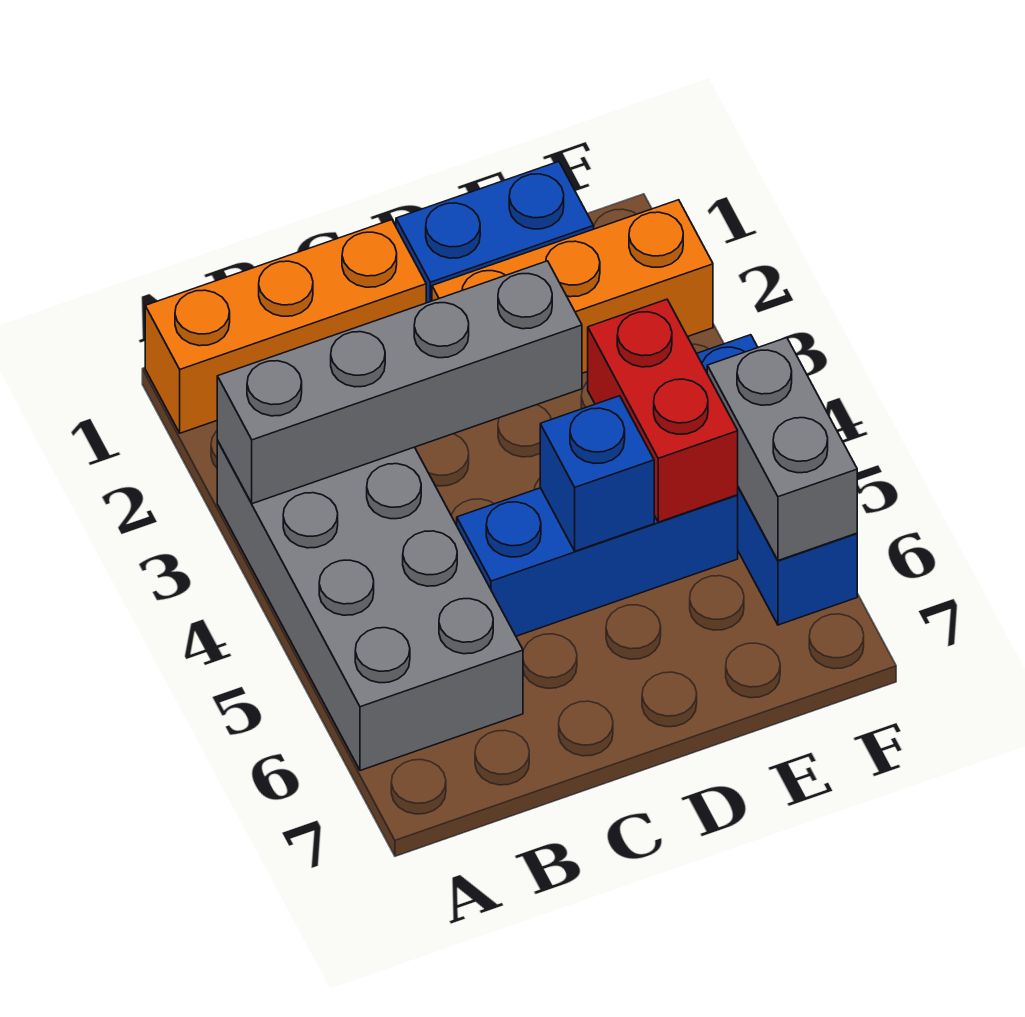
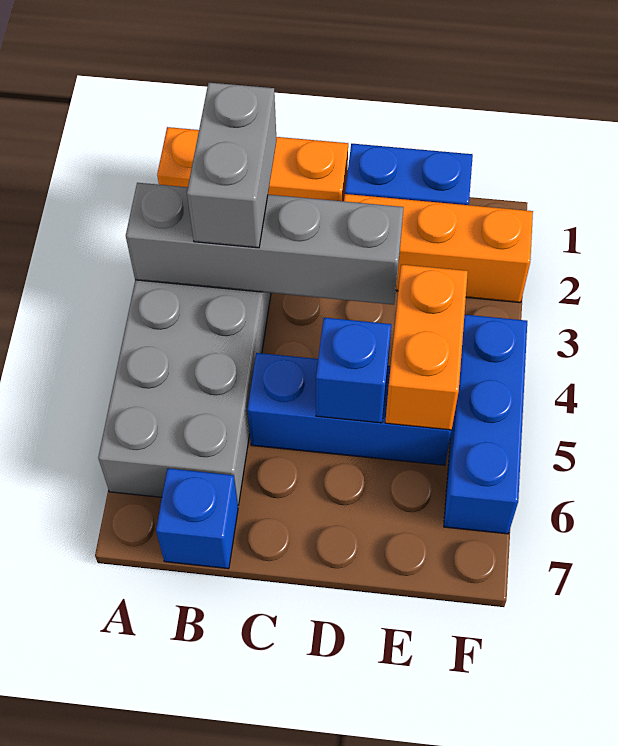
none -> blue brick B7 level 1
red brick E4:E5 level 2 -> orange brick E4:E5 level 2
grey brick F5:F6 level 2 -> grey brick B2:B3 level 3

